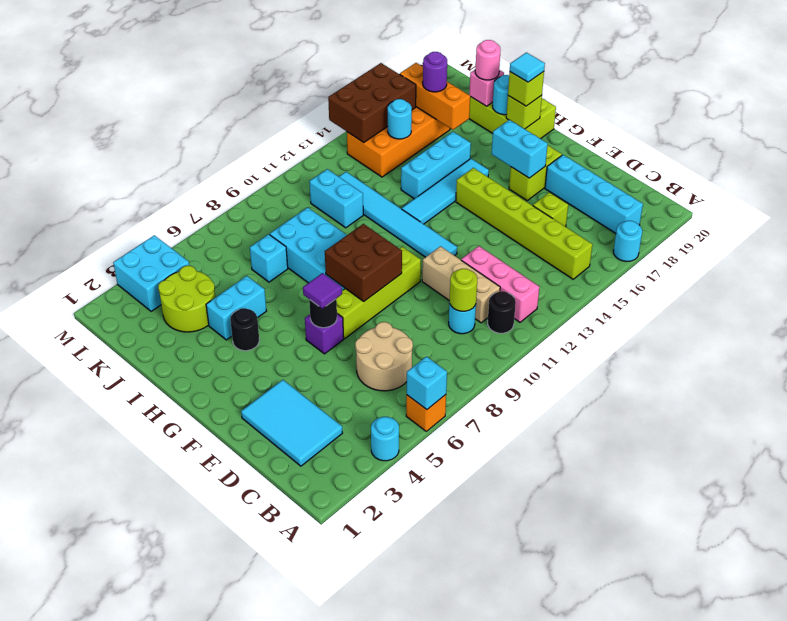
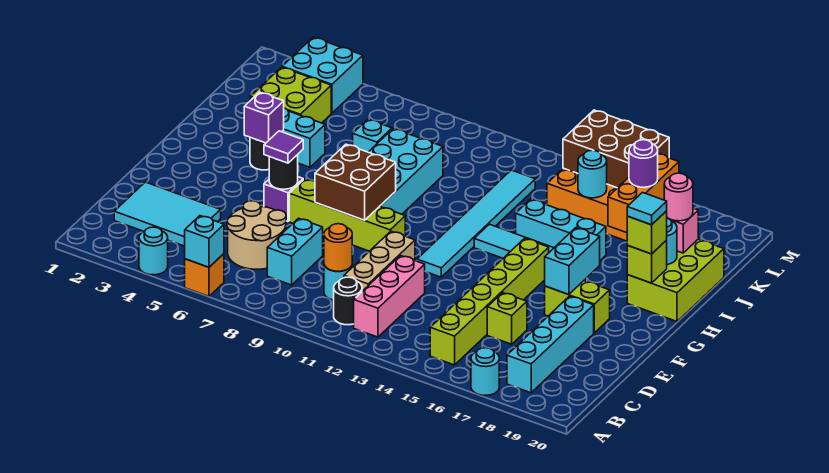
cyan tile C2:E3 level 1 -> cyan tile C2:D4 level 1
lime round brick C10 level 2 -> orange round brick C10 level 2
none -> purple brick H4 level 2
lime round brick J3:K4 level 1 -> lime brick J3:K4 level 1
cyan brick J11:K11 level 1 -> cyan brick C8:D8 level 1

